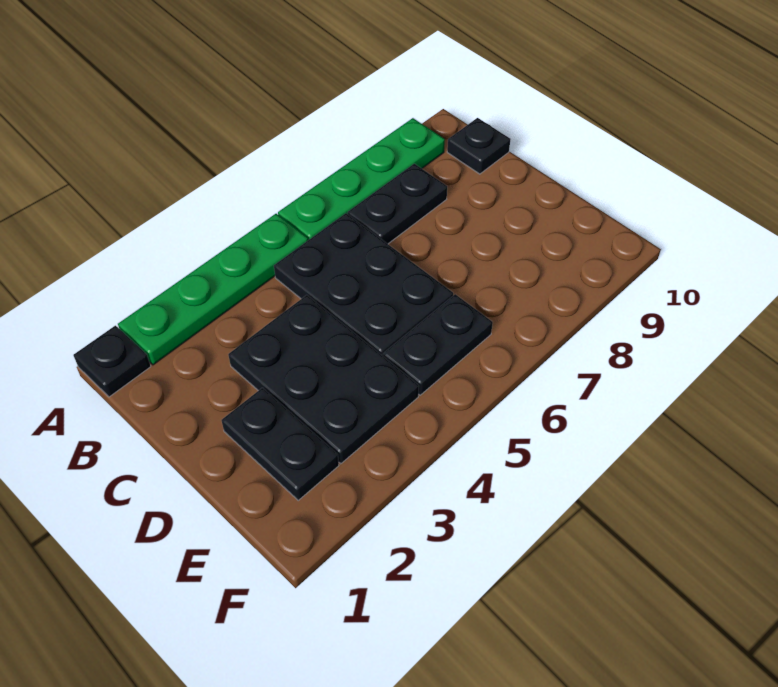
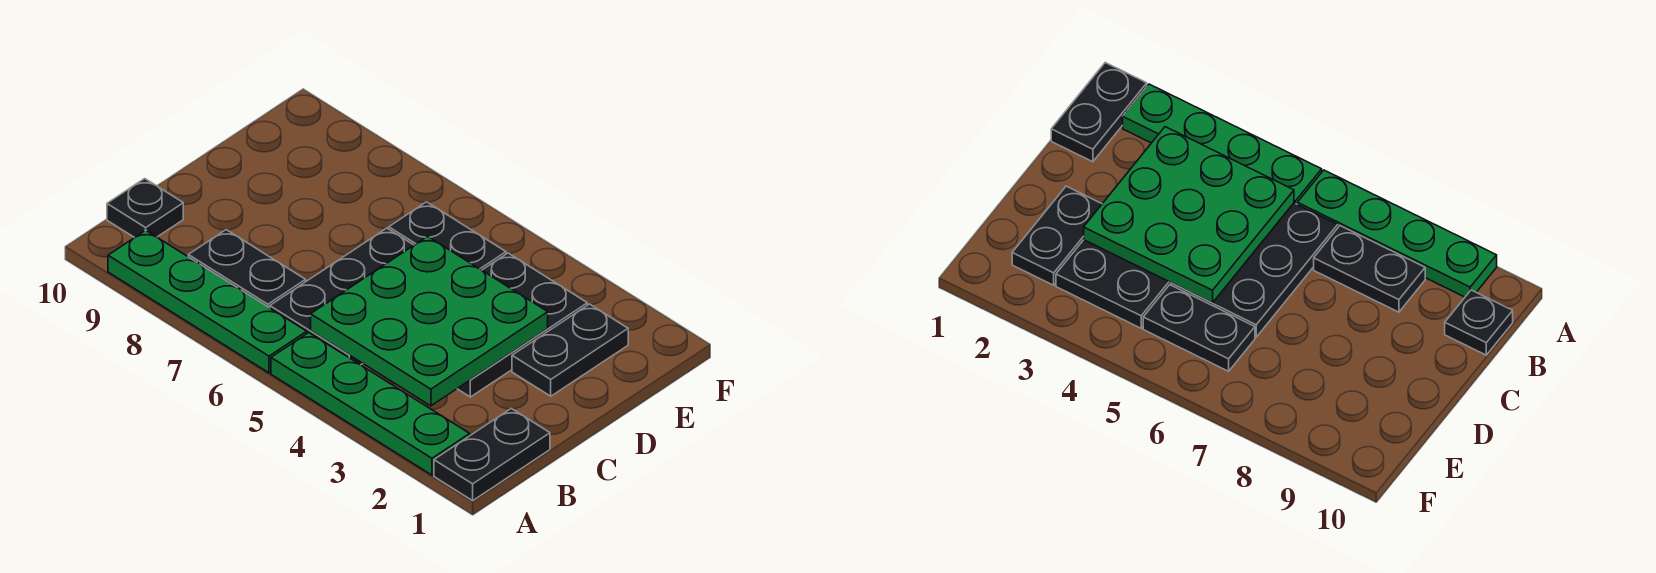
black plate A1 level 1 -> black plate A1:B1 level 1
none -> green plate B3:D5 level 2

